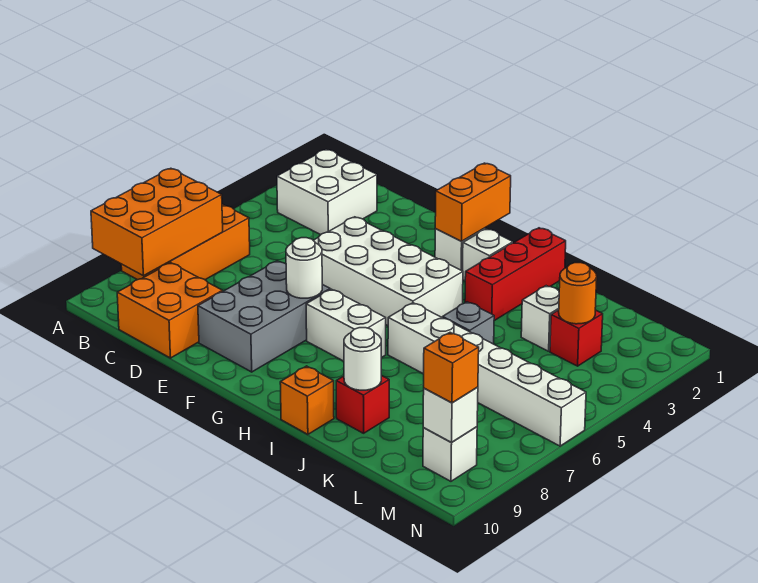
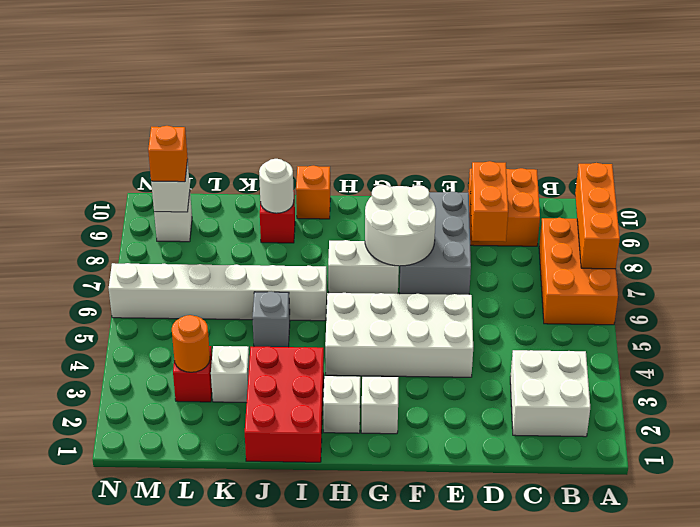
orange brick A7:B9 level 2 -> orange brick A7:A9 level 2
white round brick F7 level 2 -> white round brick F7:G8 level 2
orange brick G1:G2 level 2 -> orange brick D8:D9 level 2
red brick I1:I3 level 1 -> red brick I1:J3 level 1

